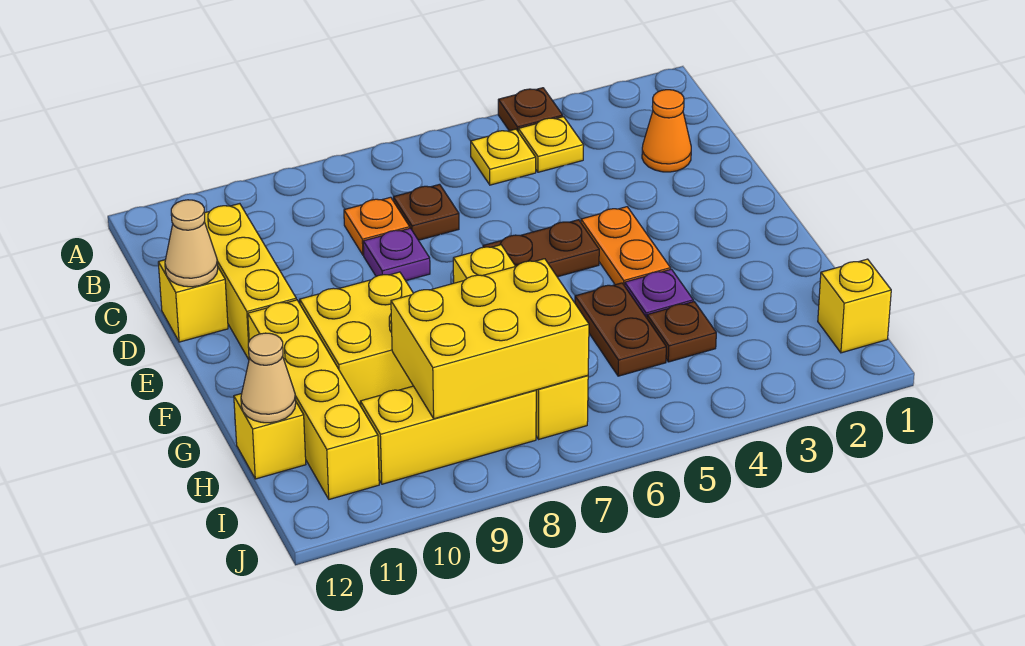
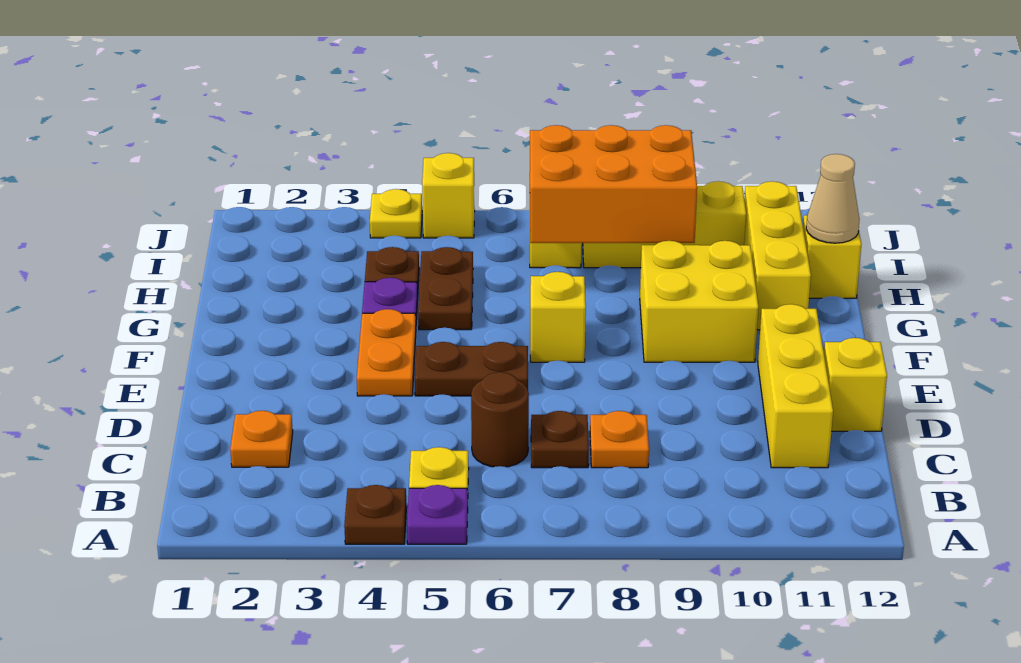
yellow plate B4 level 1 -> yellow plate J4 level 1
orange cone C2 level 1 -> orange plate C2 level 1
none -> brown round brick C6 level 1
purple plate D8 level 1 -> purple plate A5 level 1
tan cone D12 level 2 -> none
yellow brick F11:I11 level 1 -> yellow brick G11:I11 level 1
yellow brick H7:I9 level 2 -> orange brick H7:I9 level 2
yellow brick I1 level 1 -> yellow brick J5 level 1

